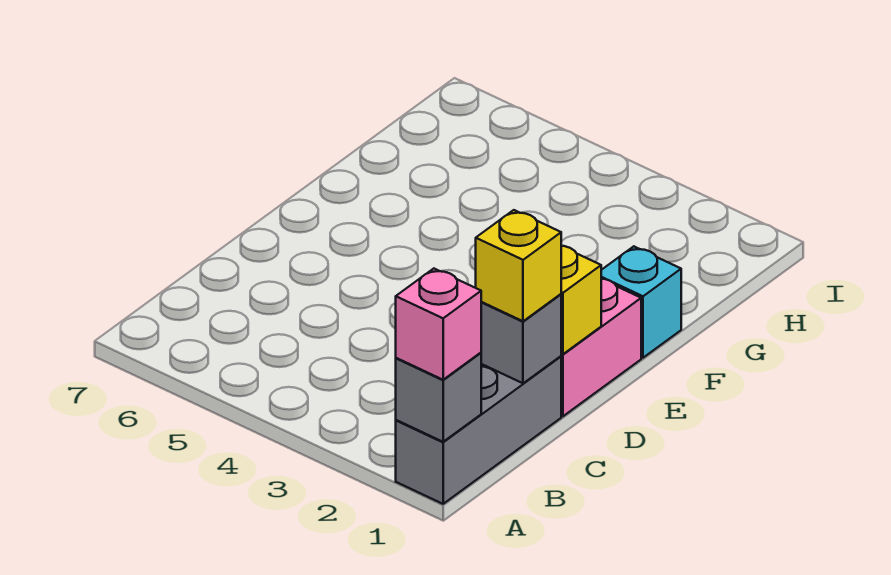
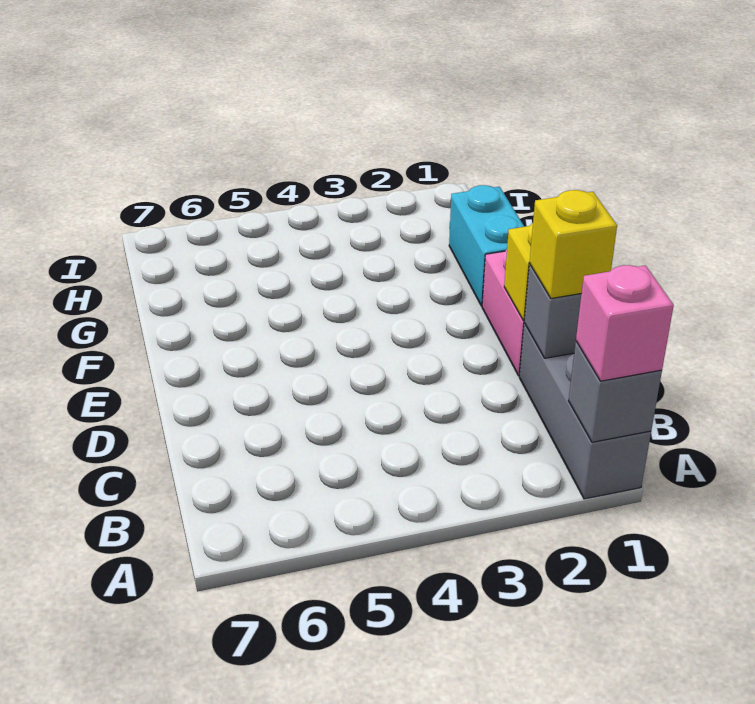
cyan brick F1 level 1 -> cyan brick F1:G1 level 1

